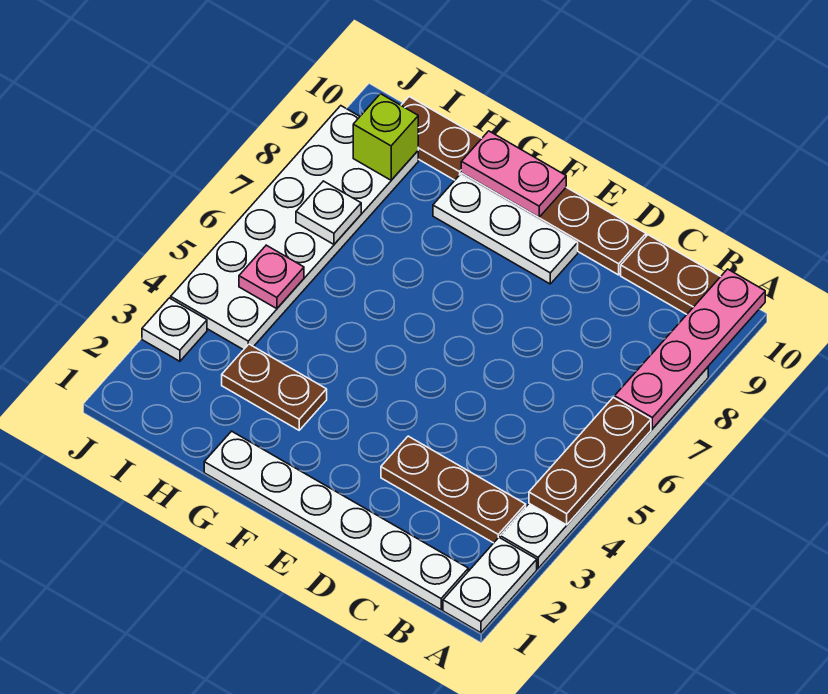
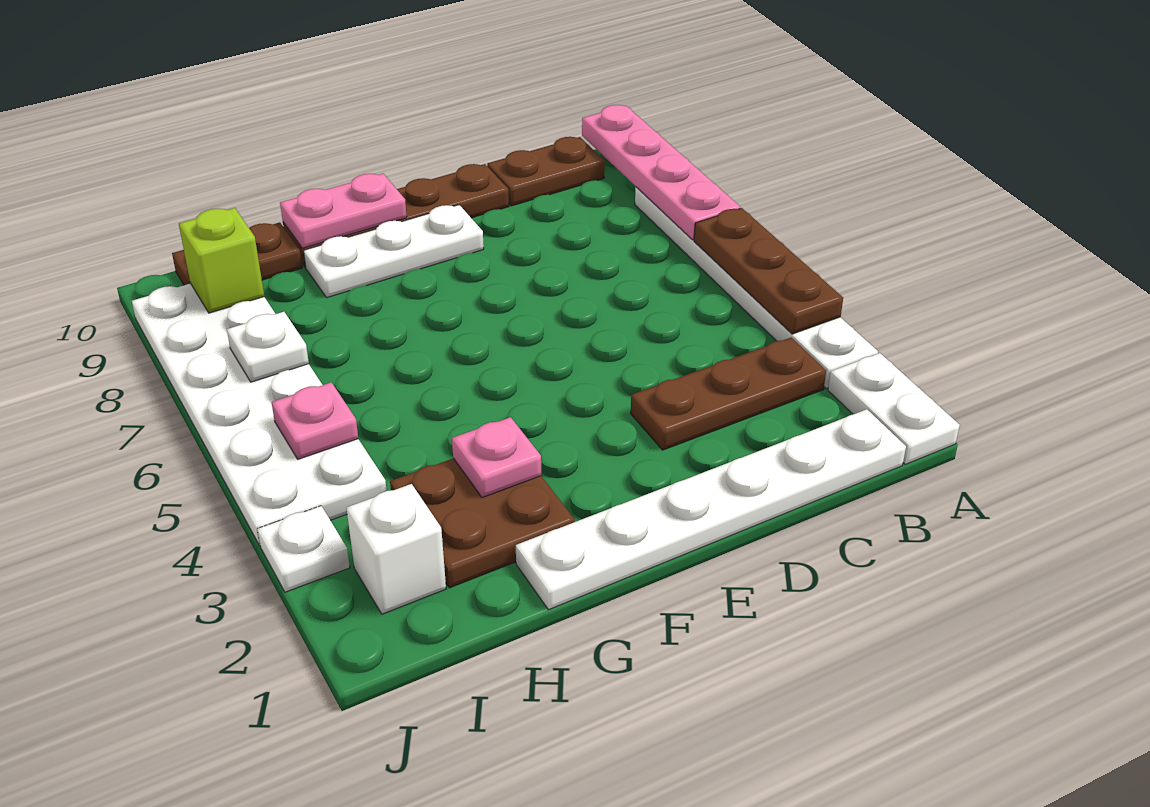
brown plate G3:H3 level 1 -> brown plate G2:H3 level 1
none -> pink plate G3 level 2
none -> white brick I2 level 1

